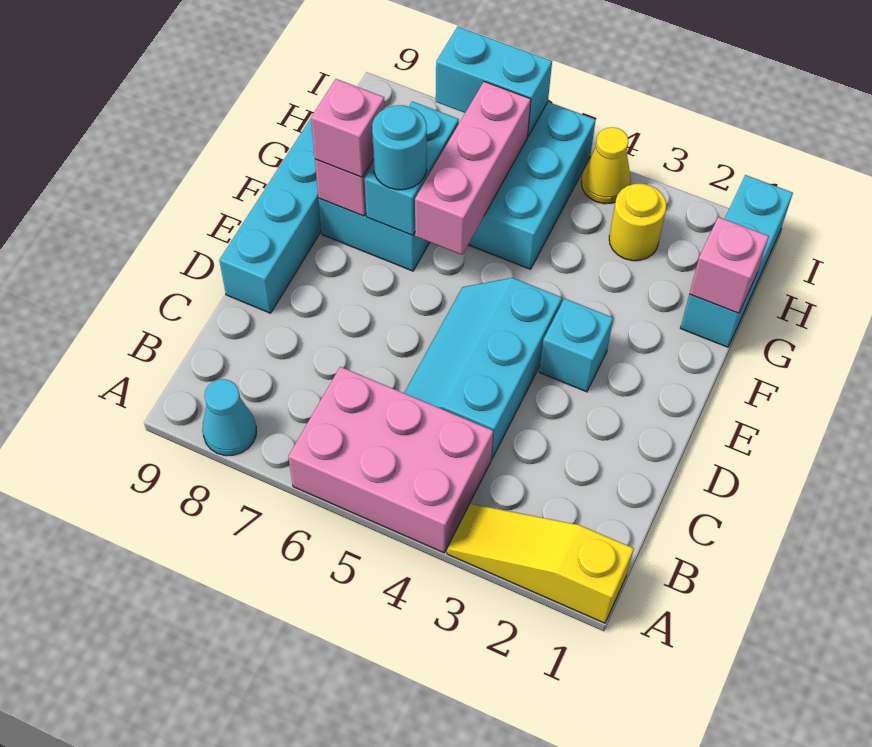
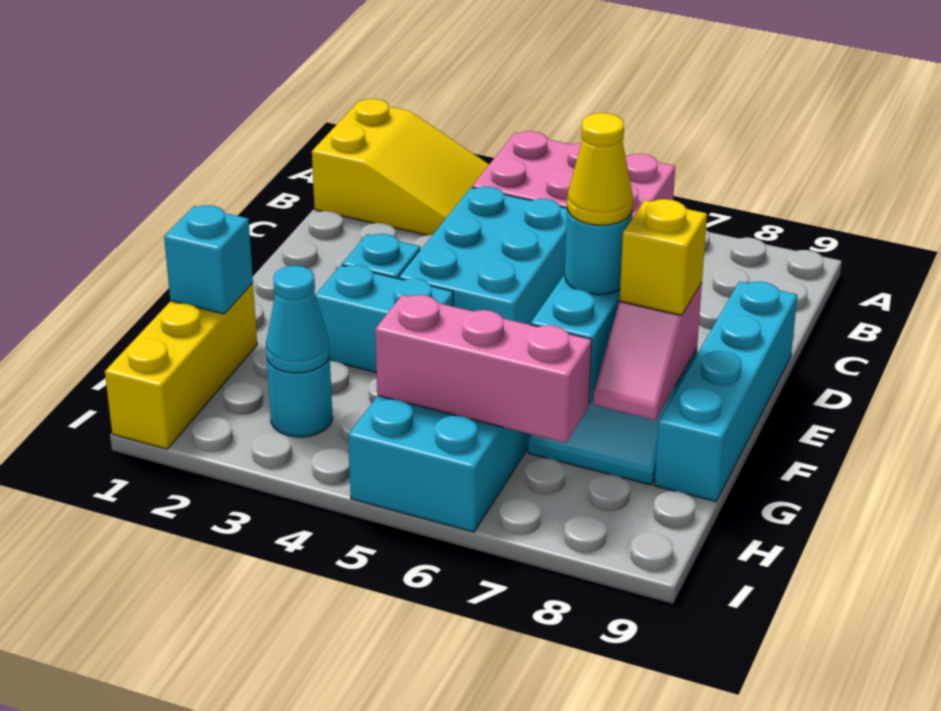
yellow slope A1:A3 level 1 top 1 -> yellow slope A1:B3 level 1 top 1
cyan cone A8 level 1 -> cyan cone H3 level 2
cyan slope C4:E5 level 1 top 4 -> cyan brick C4:E5 level 1
pink brick F6:H6 level 2 -> pink brick H5:H7 level 2
pink brick F8 level 3 -> yellow brick F8 level 3
cyan brick G1:I1 level 1 -> yellow brick G1:I1 level 1
pink brick G1 level 2 -> cyan brick G1 level 2
yellow round brick H3 level 1 -> cyan round brick H3 level 1
yellow cone I4 level 1 -> yellow cone F7 level 4
cyan brick I6:I7 level 2 -> cyan brick F3:F4 level 1

